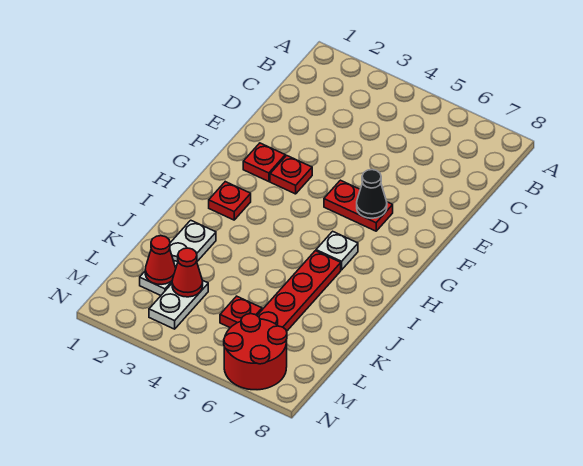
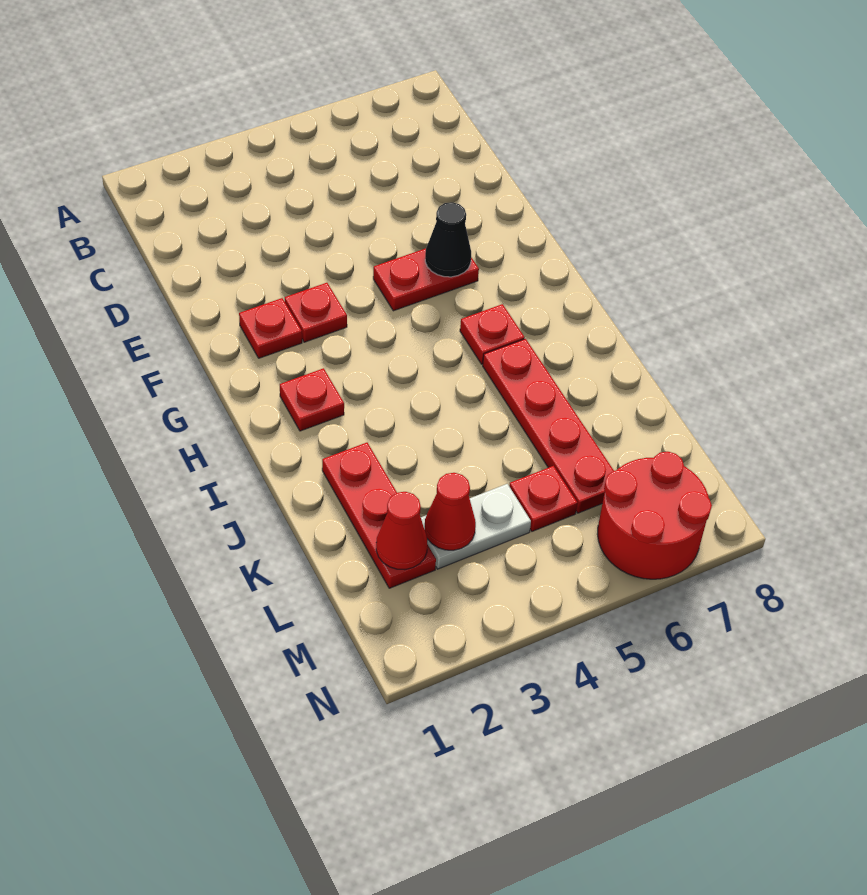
white plate H6 level 1 -> red plate H6 level 1
white plate J2:L2 level 1 -> red plate J2:L2 level 1
white plate L3:M3 level 1 -> white plate L3:L4 level 1

